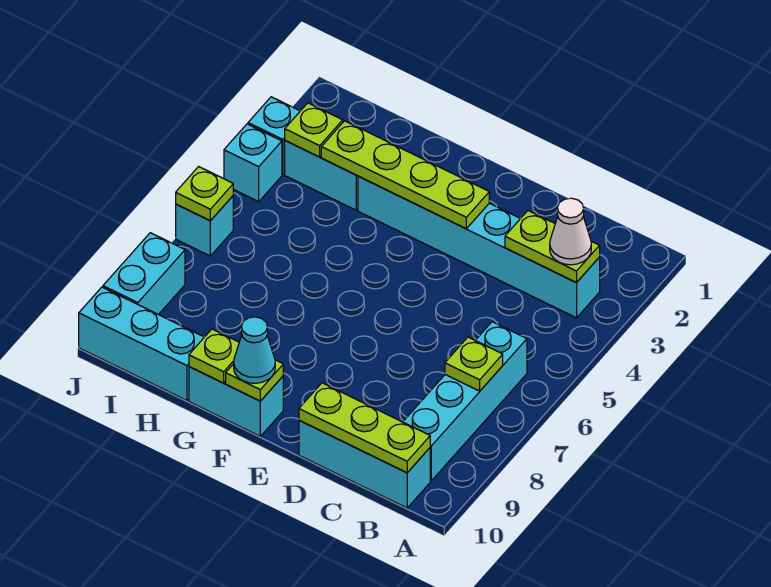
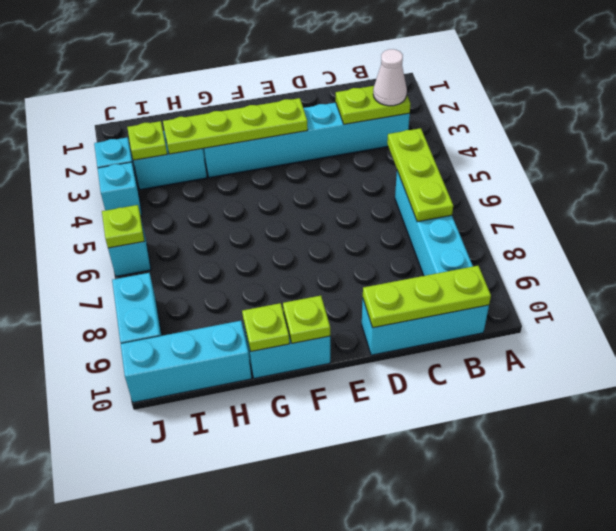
lime plate B7 level 2 -> lime plate B5:B7 level 2
cyan cone F10 level 3 -> none

